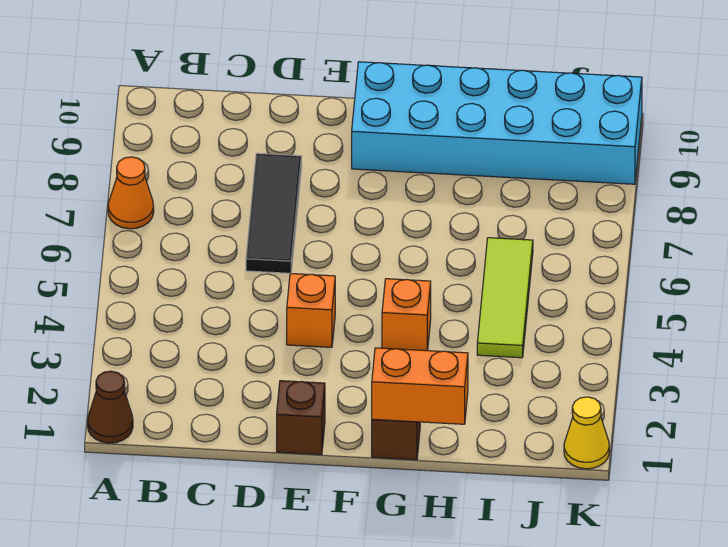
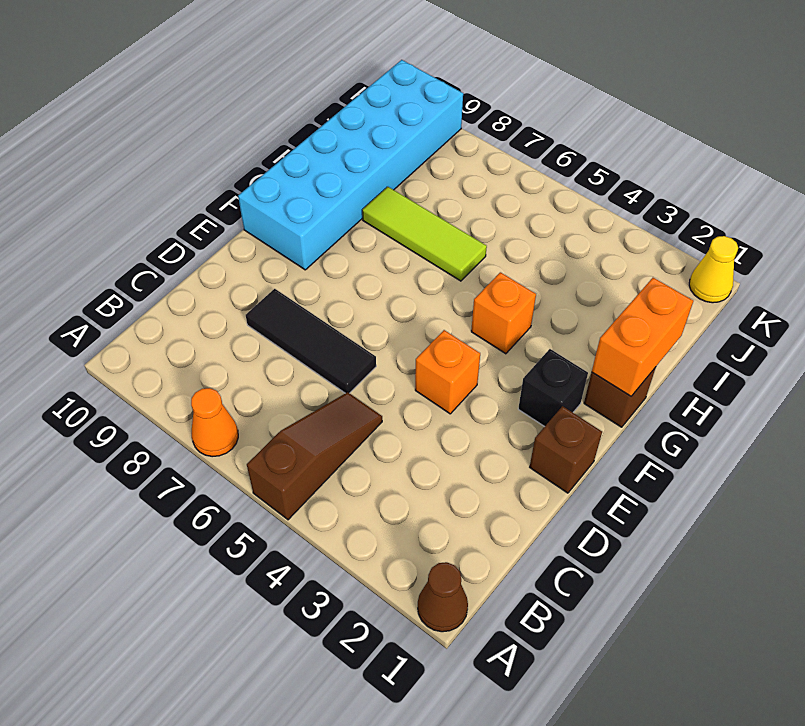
none -> brown slope A5:C5 level 1 top A
none -> black brick F2 level 1
lime tile I4:I6 level 1 -> lime tile H6:H8 level 1

